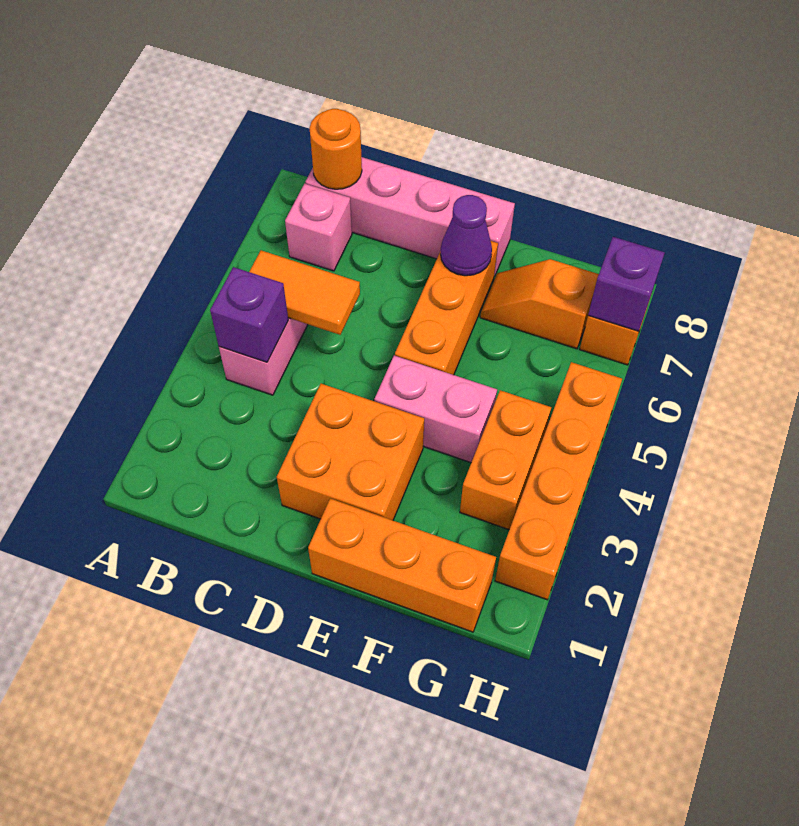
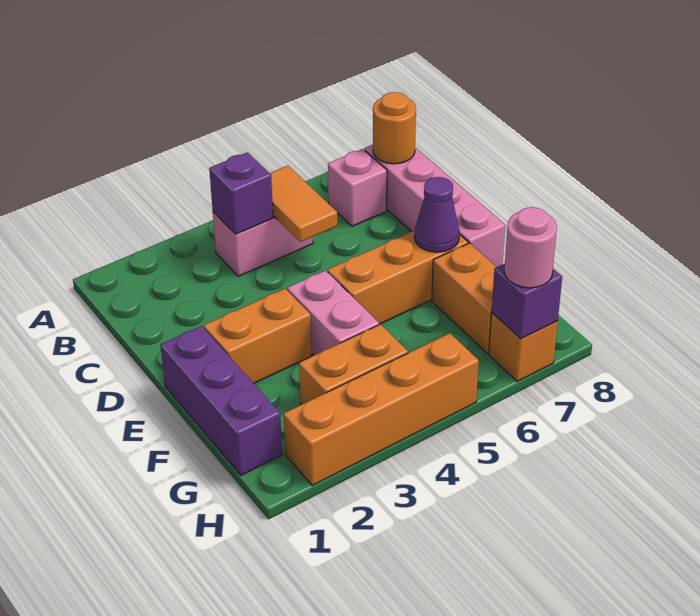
orange brick D2:E3 level 1 -> orange brick E2:E3 level 1
orange brick E1:G1 level 1 -> purple brick E1:G1 level 1
orange slope F7:G7 level 1 top G -> orange brick F7:G7 level 1
none -> pink round brick H7 level 3

